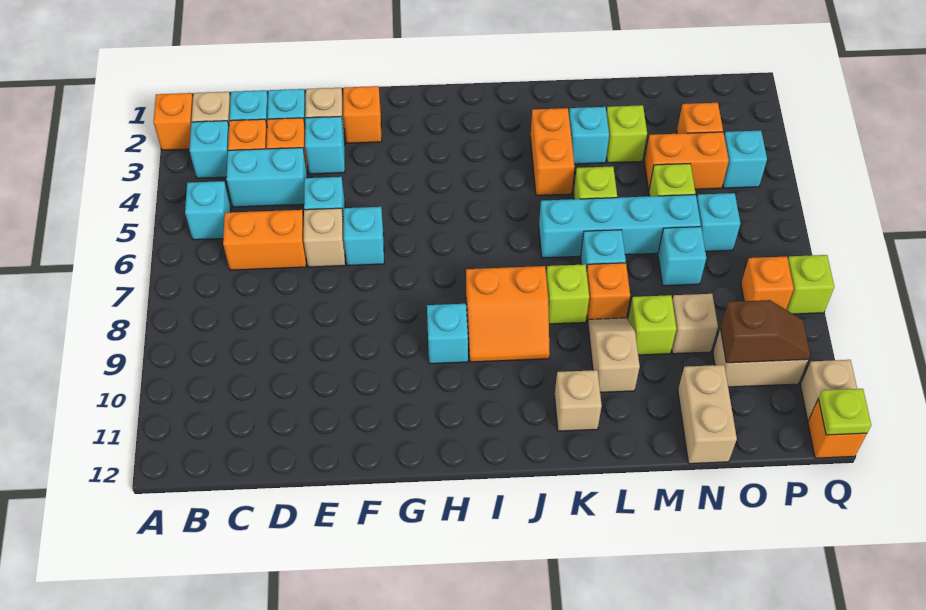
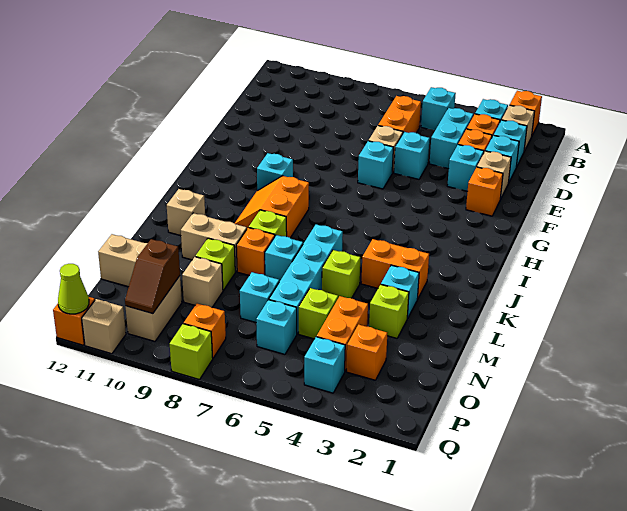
tan slope L9:L10 level 1 top 10 -> tan brick L9:L10 level 1
lime plate Q12 level 2 -> lime cone Q12 level 2

